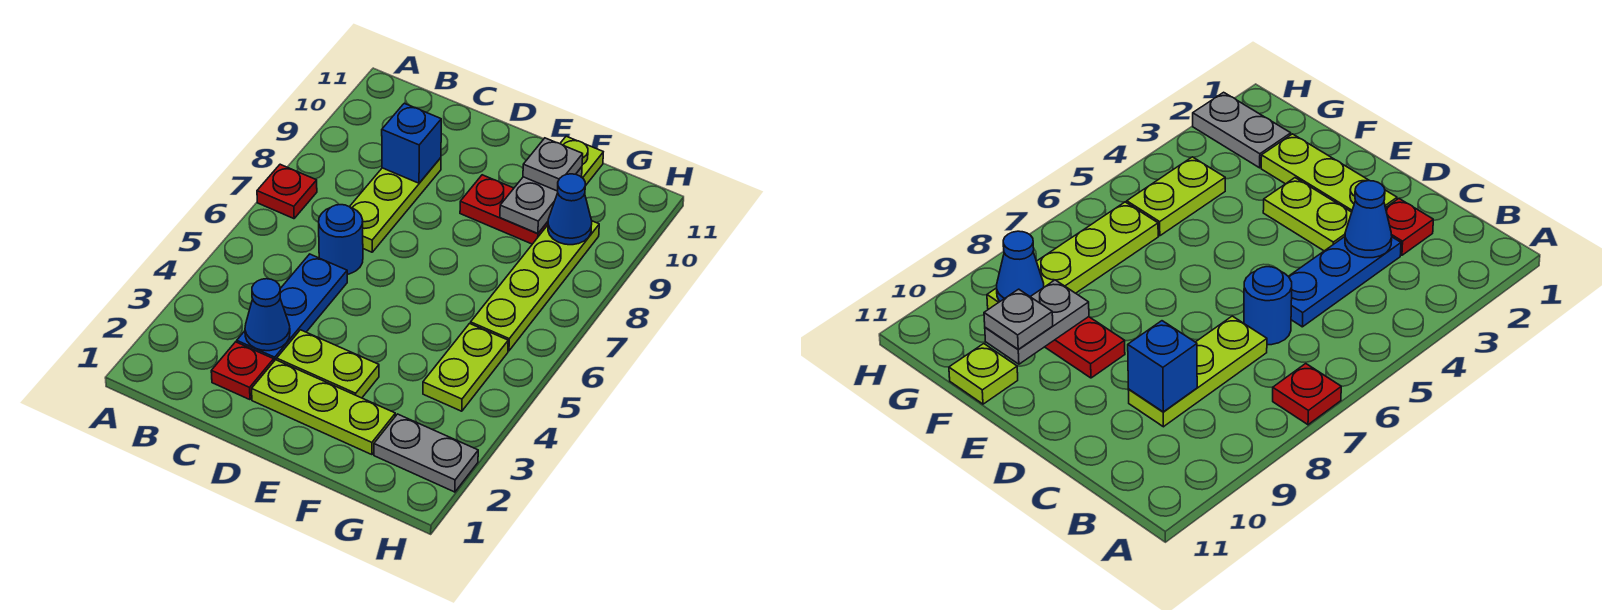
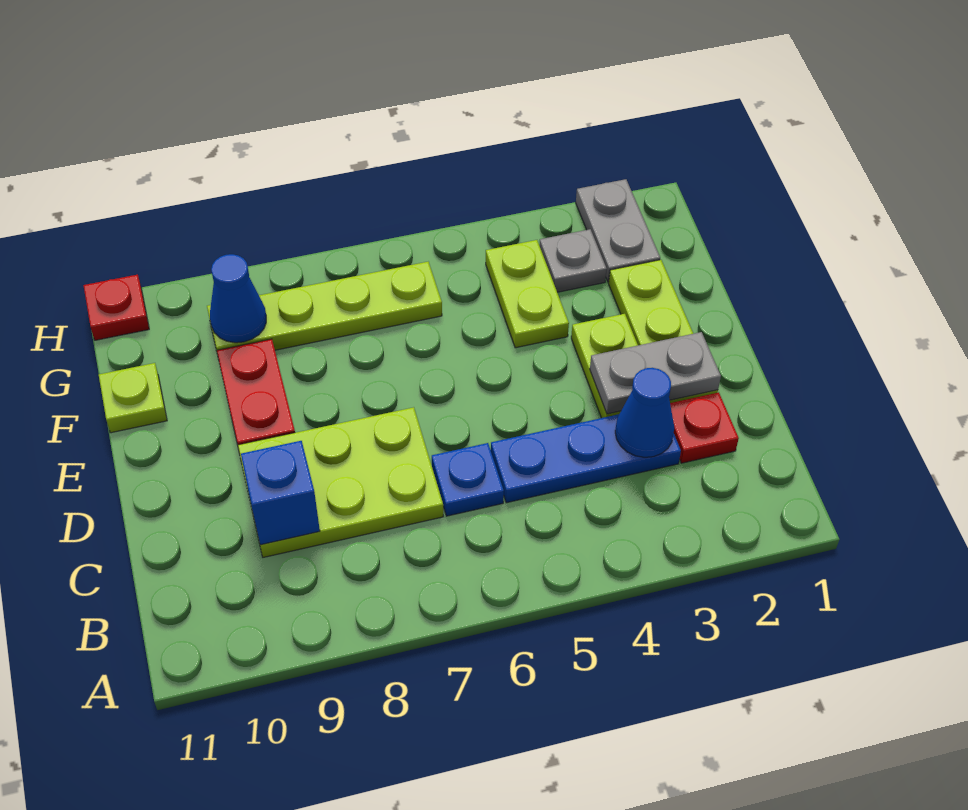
red plate A7 level 1 -> red plate H11 level 1
blue round brick C6 level 1 -> blue plate C6 level 1
lime plate C7:C9 level 1 -> lime plate C7:D9 level 1
grey plate F9:F10 level 2 -> grey plate D2:D3 level 2
grey plate F10 level 3 -> grey plate G3 level 1
lime plate G4:G5 level 1 -> lime plate F4:G4 level 1

